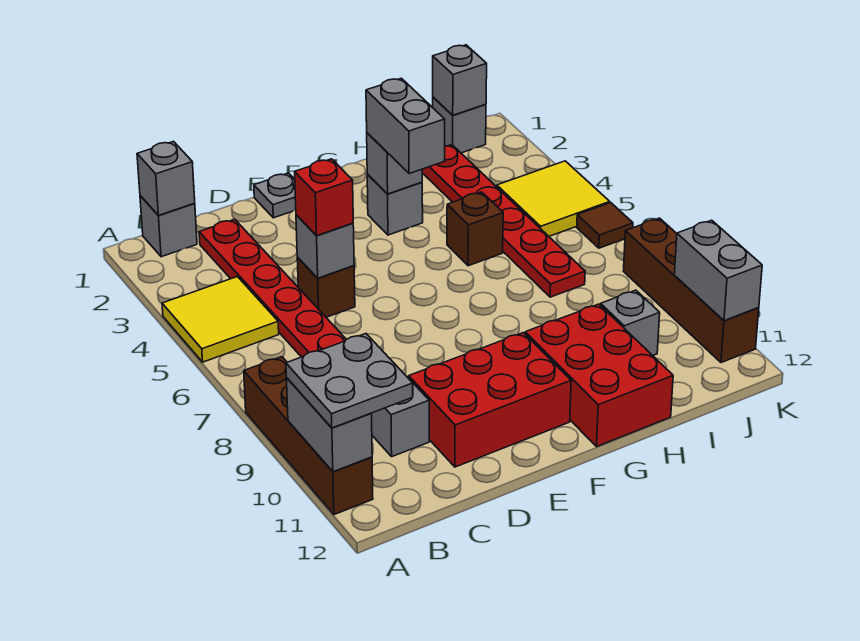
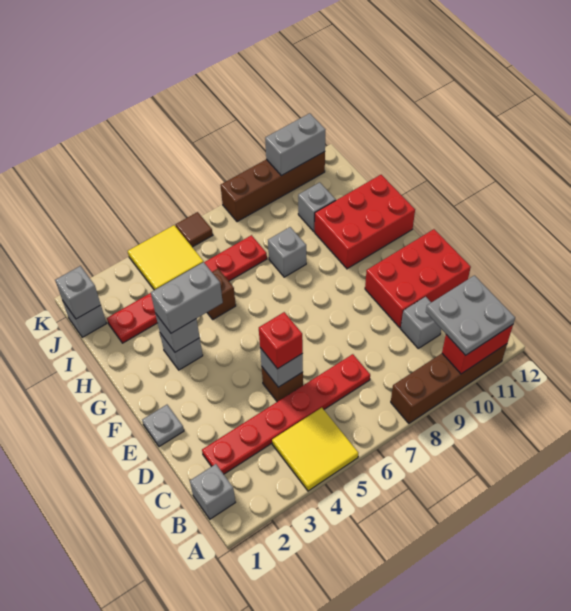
grey brick A10:A11 level 2 -> red brick A10:A11 level 2
grey brick B1 level 2 -> grey brick H8 level 1
red brick D10:F11 level 1 -> red brick D10:E12 level 1

